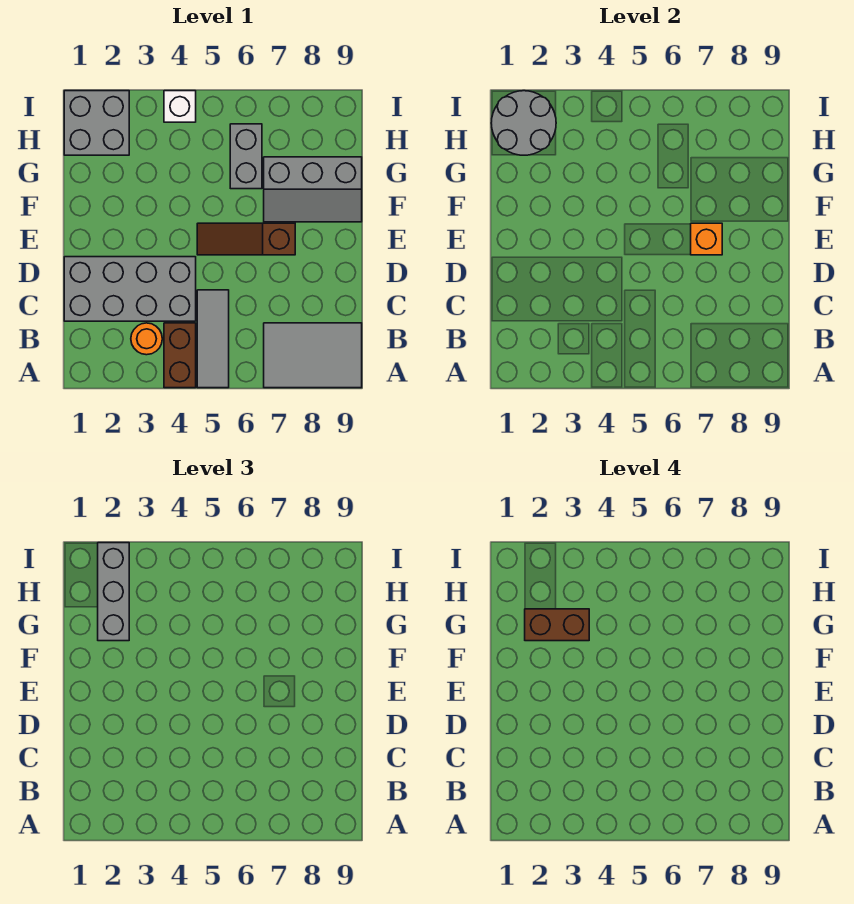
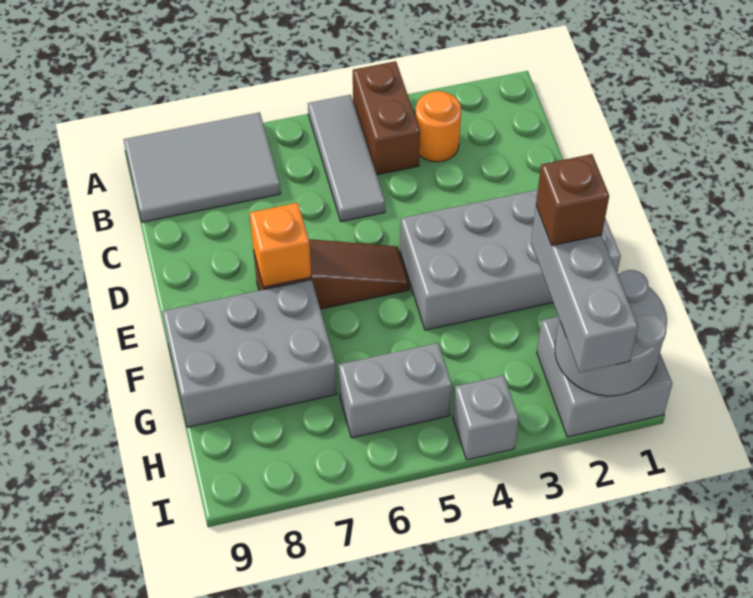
grey brick C1:D4 level 1 -> grey brick E1:F4 level 1
grey slope F7:G9 level 1 top G -> grey brick F7:G9 level 1
brown brick G2:G3 level 4 -> brown brick G2 level 4
grey brick G6:H6 level 1 -> grey brick H5:H6 level 1
white brick I4 level 1 -> grey brick I4 level 1

